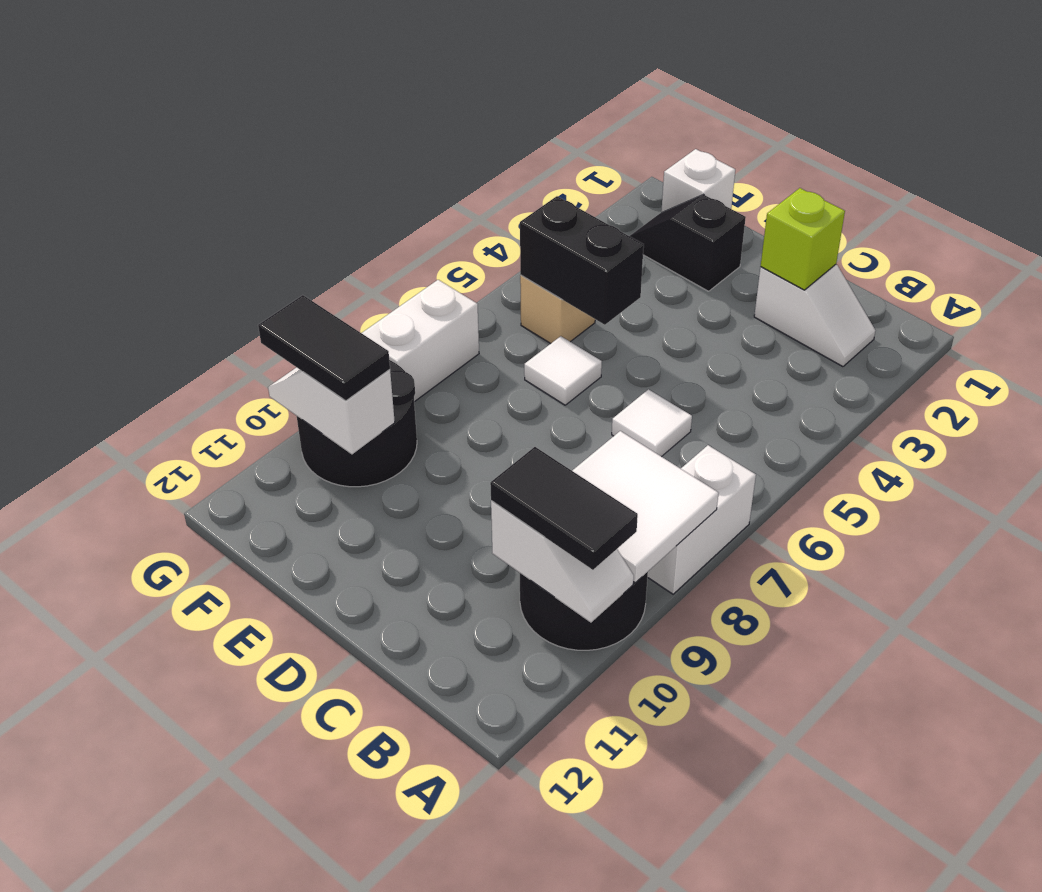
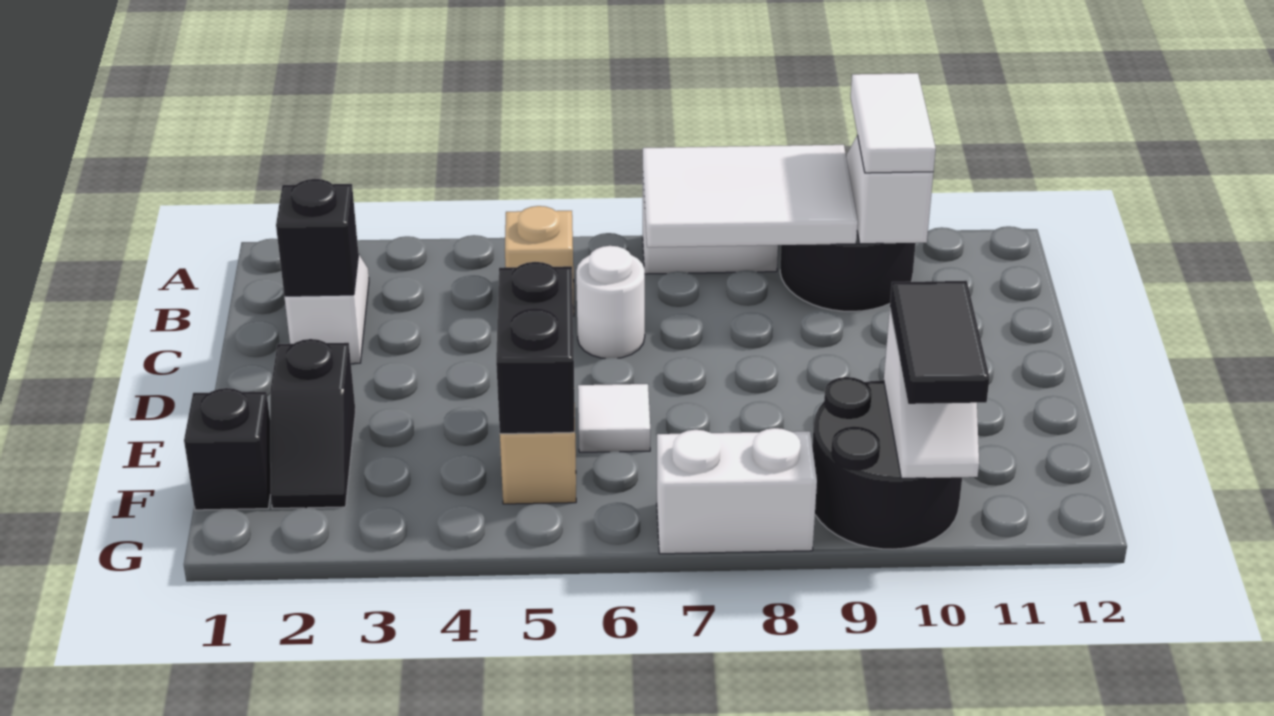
white tile A8:B9 level 2 -> white tile A7:B9 level 2
black tile A10:B10 level 3 -> white tile A10:B10 level 3
none -> tan brick B5 level 1
lime brick C2 level 2 -> black brick C2 level 2
white tile C6 level 1 -> white round brick C6 level 1
white brick F1 level 1 -> black brick F1 level 1

